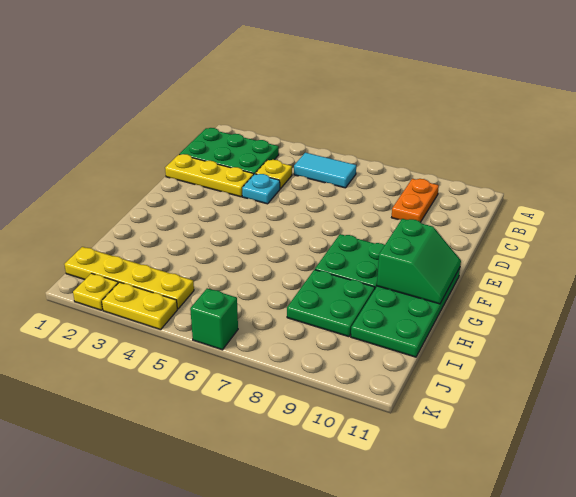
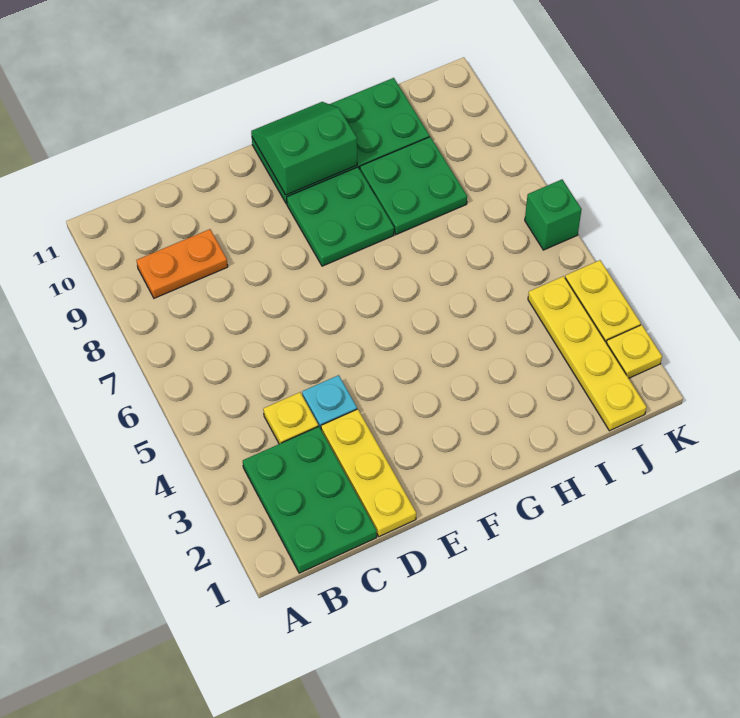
cyan tile B5:B6 level 1 -> none

